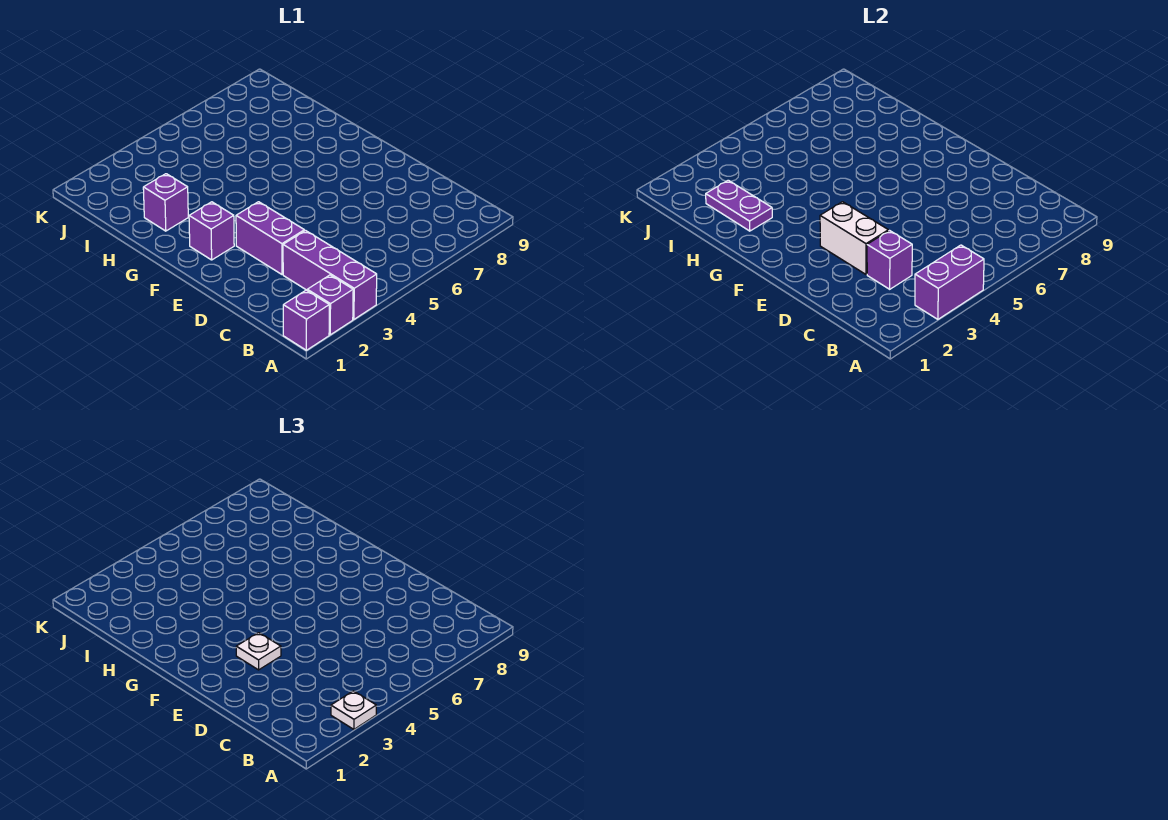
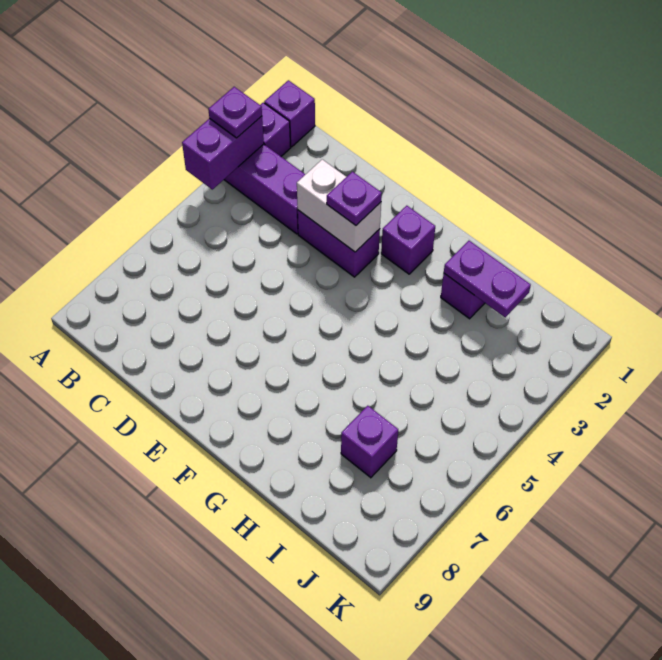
white plate A3 level 3 -> purple plate A3 level 3
purple brick C3 level 2 -> purple brick I7 level 1
white plate E3 level 3 -> purple plate E3 level 3

